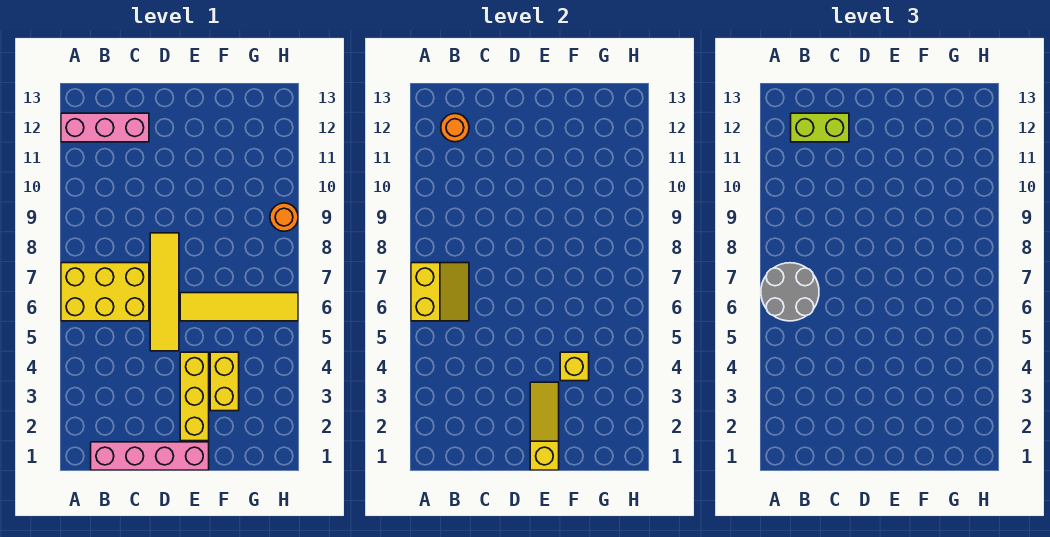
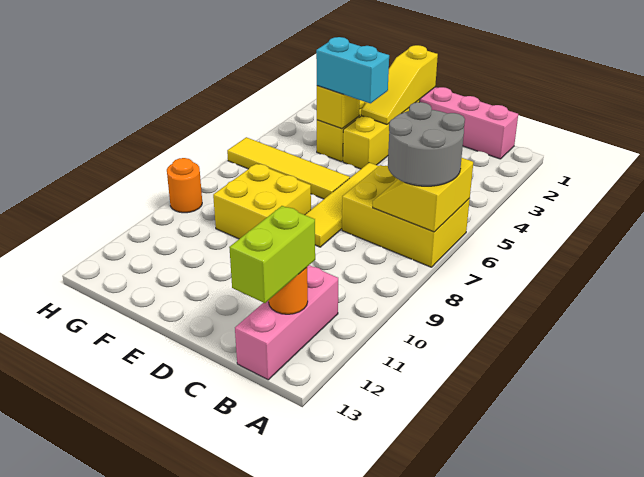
pink brick A12:C12 level 1 -> pink brick B11:B13 level 1
lime brick B12:C12 level 3 -> lime brick B12:B13 level 3
none -> cyan brick E4:F4 level 3
none -> yellow brick E8:F9 level 1

